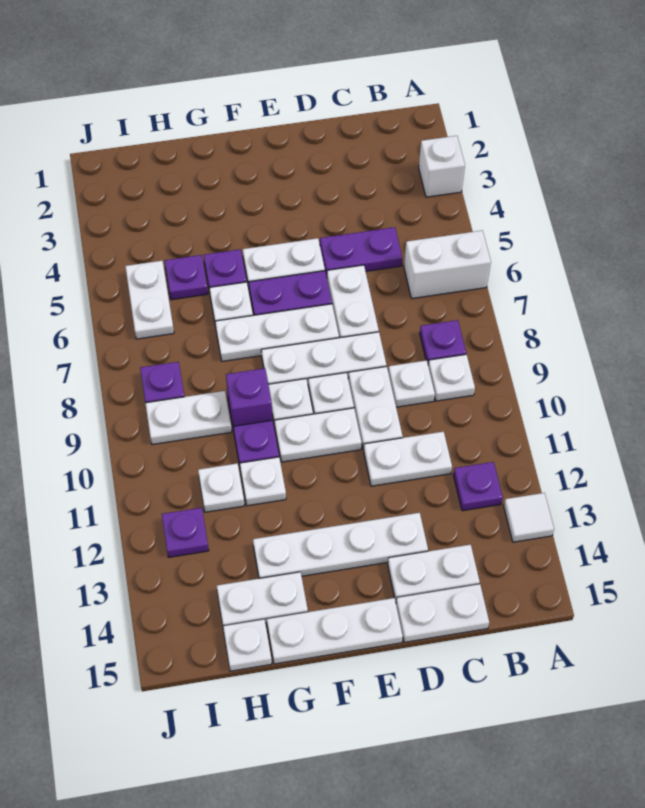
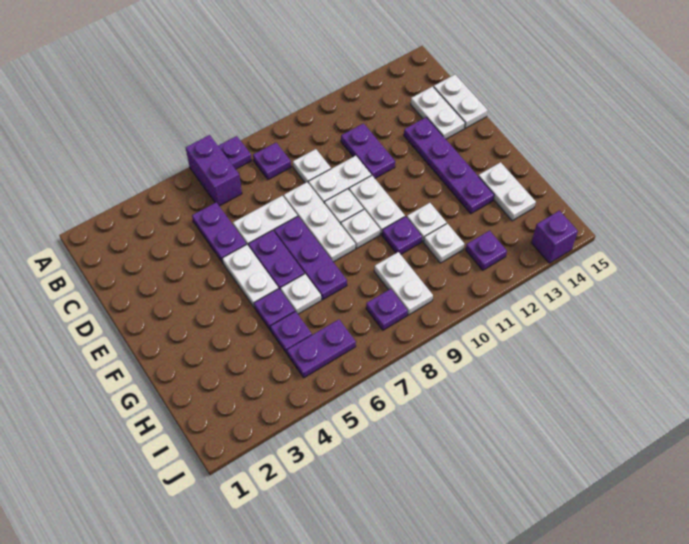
white brick A3 level 1 -> none
white brick A6:B6 level 1 -> purple brick A6:B6 level 1
white tile A13 level 1 -> none
white plate B9 level 1 -> none
purple plate B12 level 1 -> purple plate A7 level 1
white plate C11:D11 level 1 -> purple plate C11:D11 level 1
white plate D13:G13 level 1 -> purple plate D13:G13 level 1
white plate E7:G7 level 1 -> purple plate E7:G7 level 1
white plate E15:G15 level 1 -> none
purple brick G9 level 1 -> purple brick J14 level 1
white plate H15 level 1 -> none
white plate I5:I6 level 1 -> purple plate I5:I6 level 1

